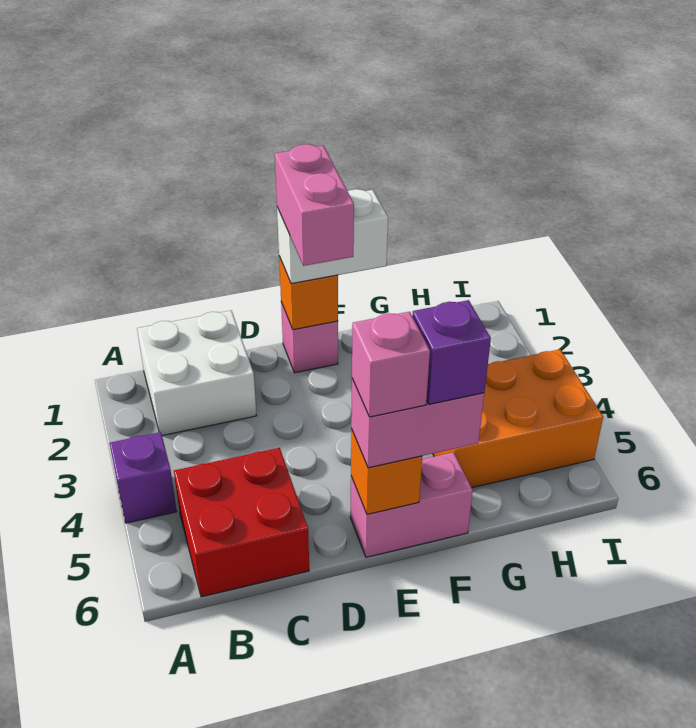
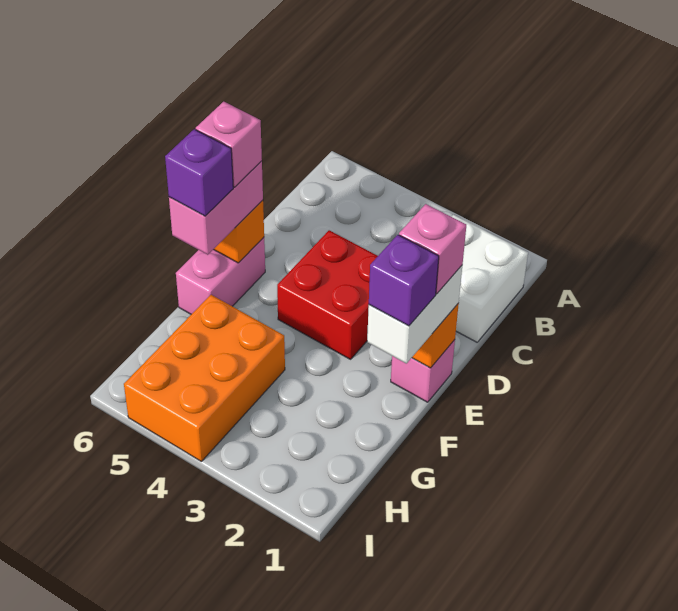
purple brick A4 level 1 -> purple brick F1 level 4
red brick B5:C6 level 1 -> red brick D3:E4 level 1
pink brick E1:E2 level 4 -> pink brick E1 level 4

